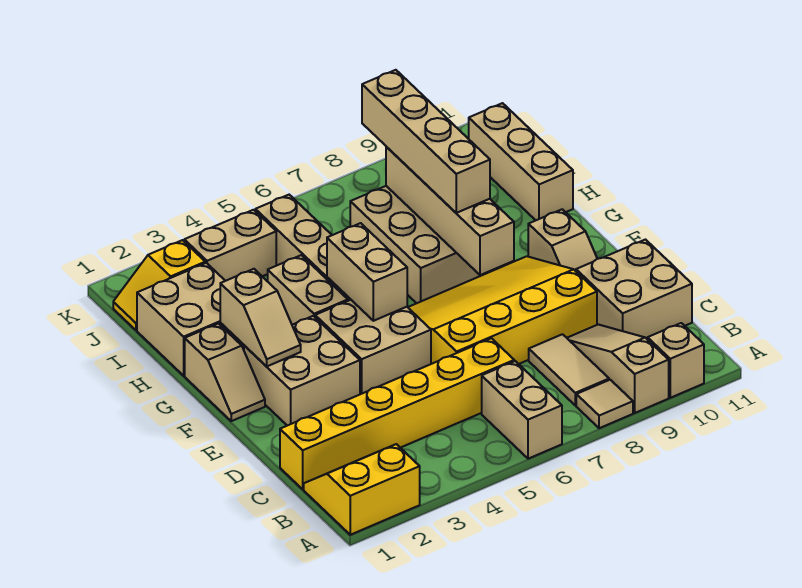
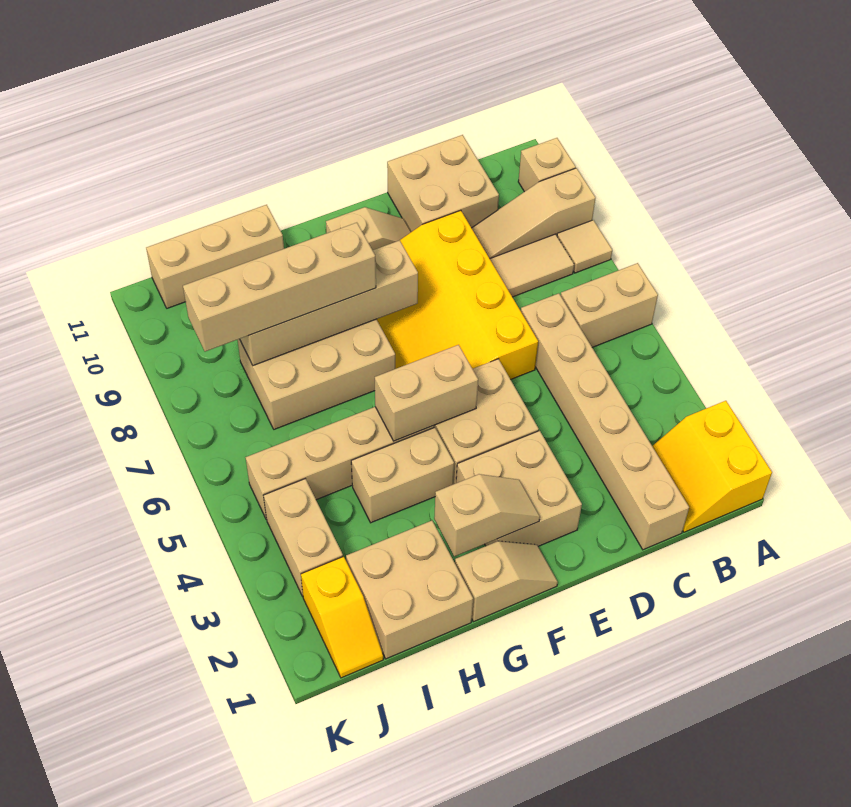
yellow brick C1:C6 level 1 -> tan brick C1:C6 level 1

